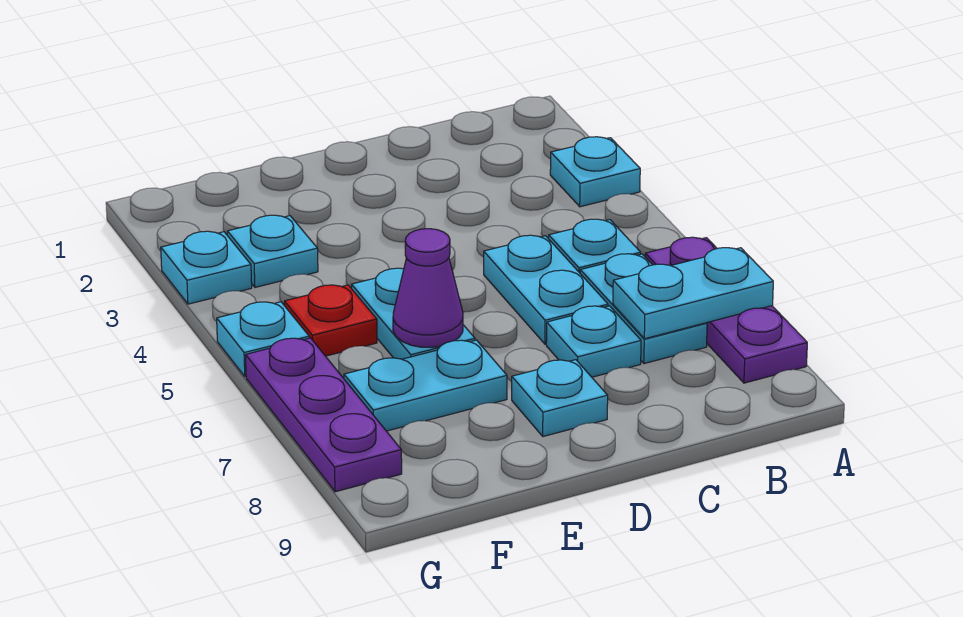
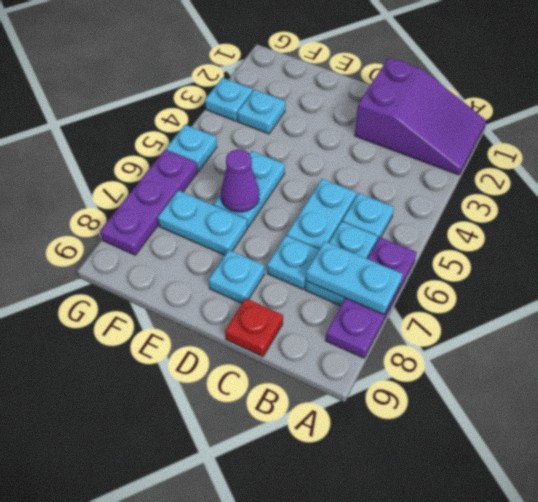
none -> purple slope A1:C2 level 1 top C
cyan plate A3 level 1 -> none
red plate F5 level 1 -> red plate C9 level 1

